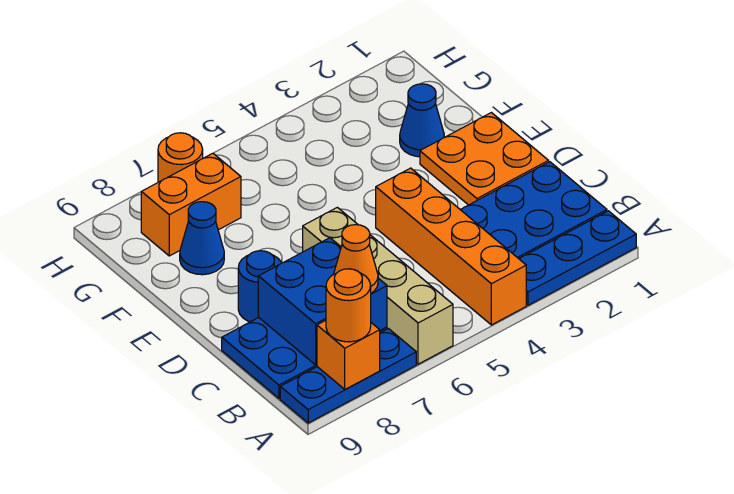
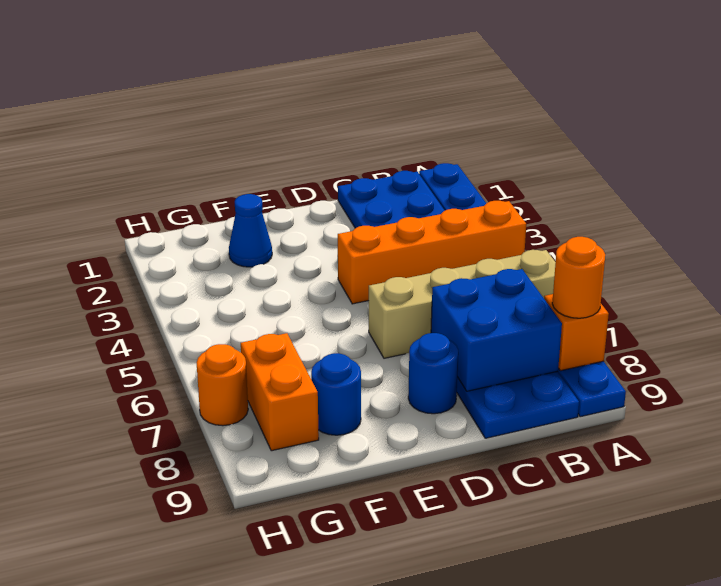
orange cone B7 level 3 -> none
orange plate D1:E2 level 1 -> none
blue cone F8 level 1 -> blue round brick F8 level 1

